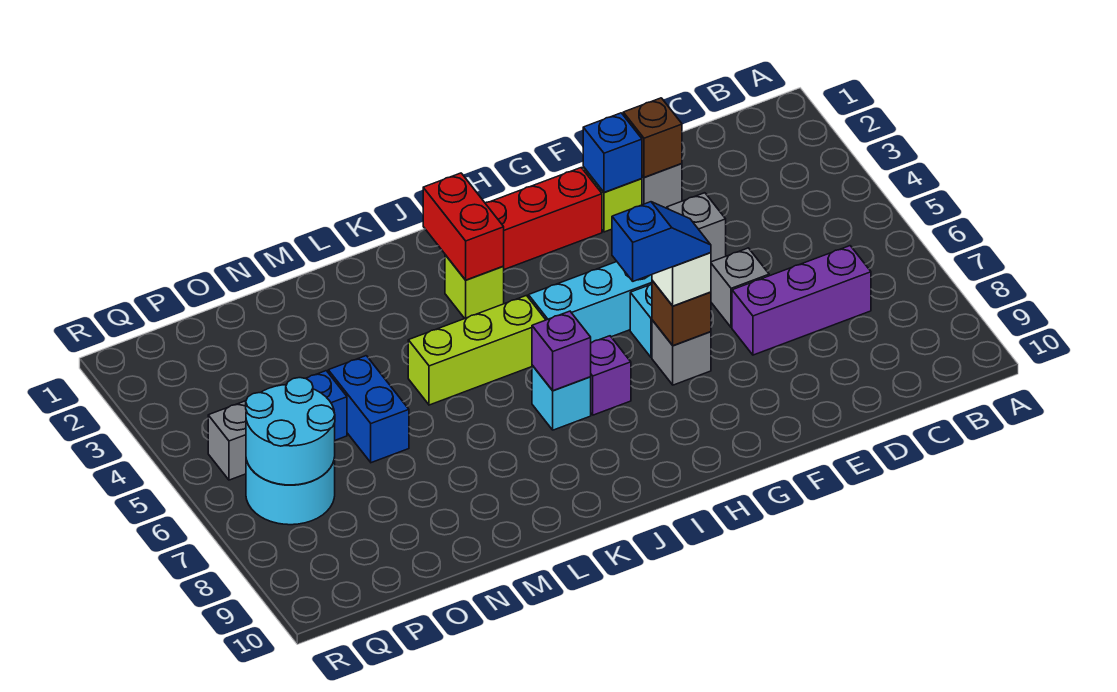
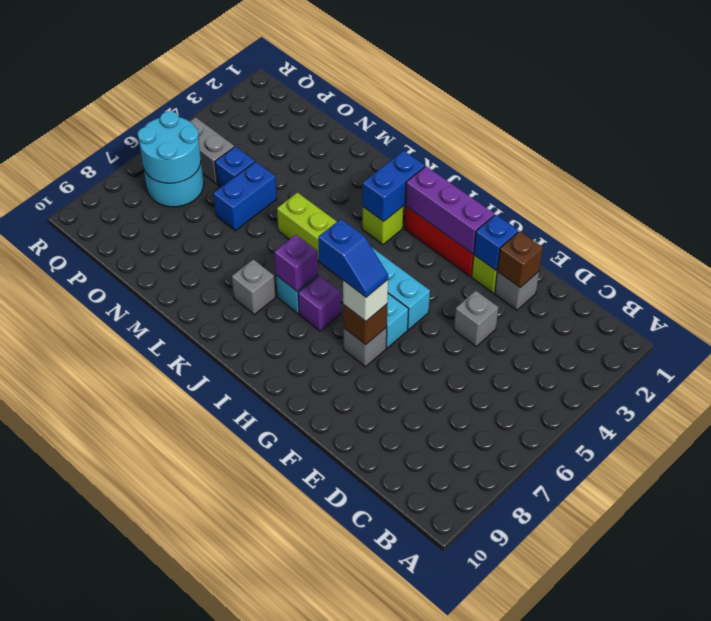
purple brick C7:E7 level 1 -> purple brick G2:I2 level 2
grey brick E6 level 1 -> grey brick K8 level 1
red brick J2:J3 level 2 -> blue brick J2:J3 level 2

